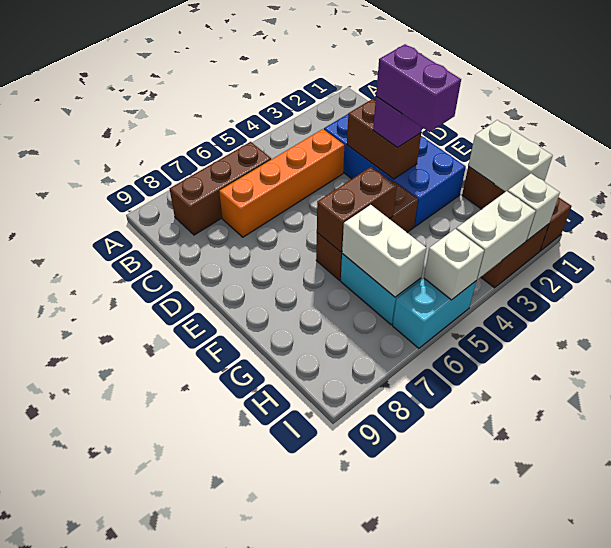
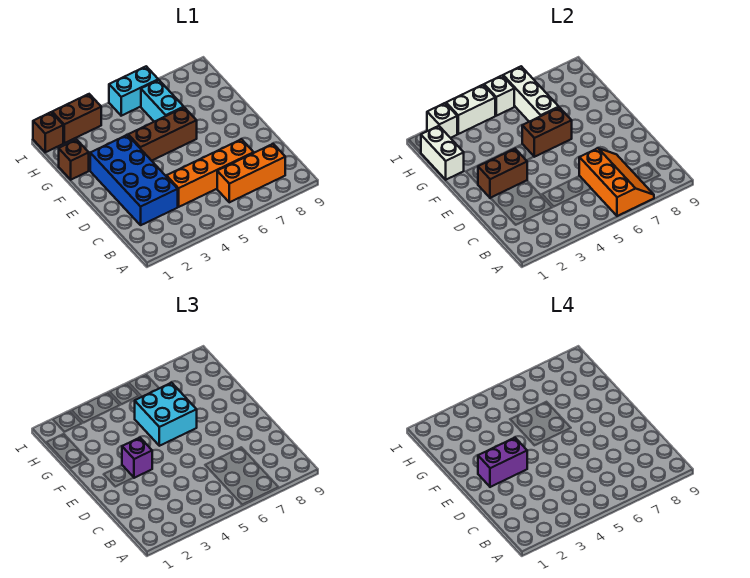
none -> orange slope A6:C7 level 2 top 6
brown brick B6:B8 level 1 -> orange brick B6:B8 level 1
brown brick D3:E3 level 2 -> brown brick E2:E3 level 2
purple brick E3:F3 level 4 -> purple brick E2:E3 level 4
none -> cyan brick F5:G6 level 3
white brick G6:H6 level 2 -> white brick G6:I6 level 2

